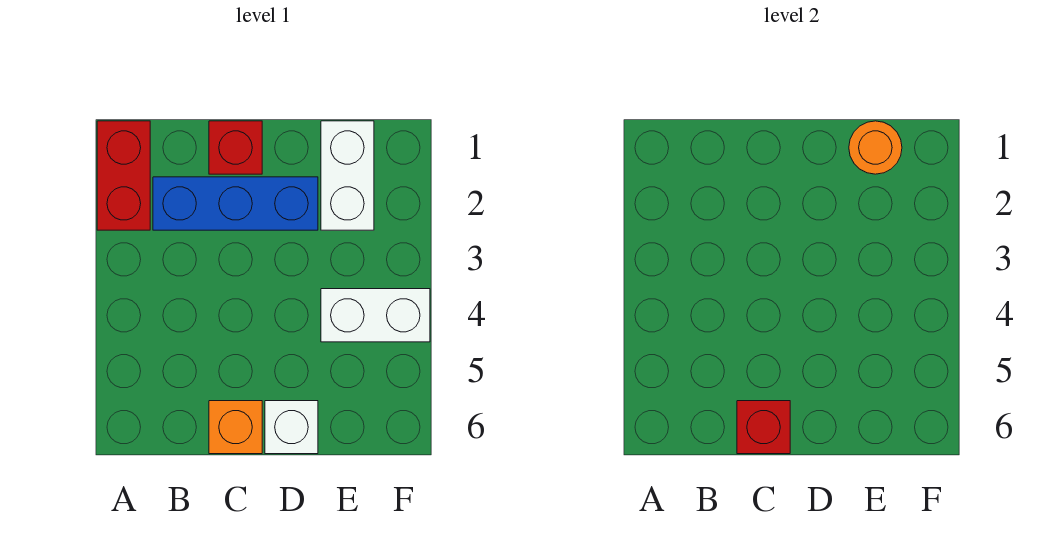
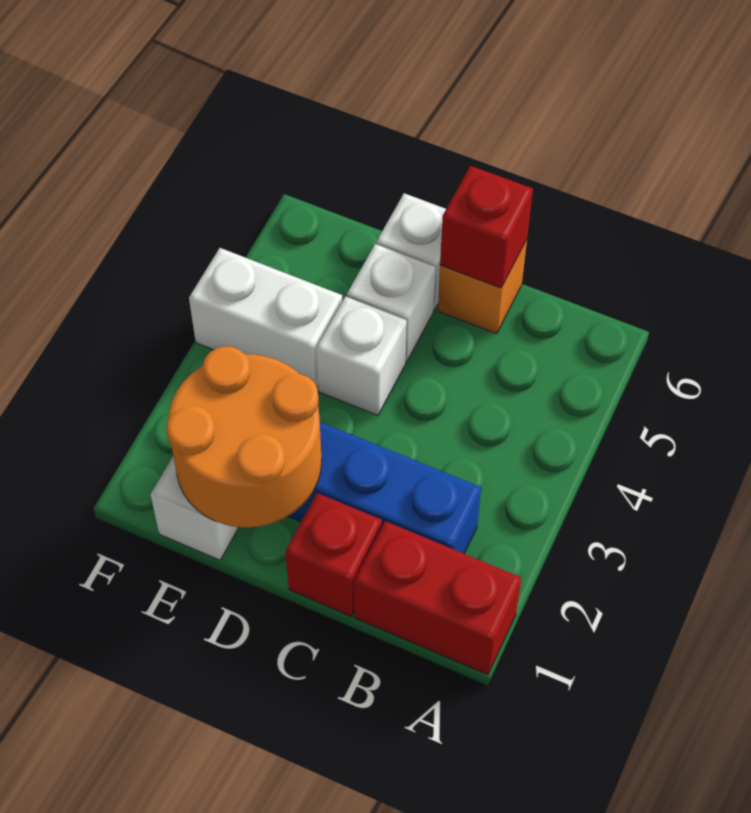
red brick A1:A2 level 1 -> red brick A1:B1 level 1
none -> white brick D4 level 1
none -> white brick D5 level 1
orange round brick E1 level 2 -> orange round brick D1:E2 level 2

